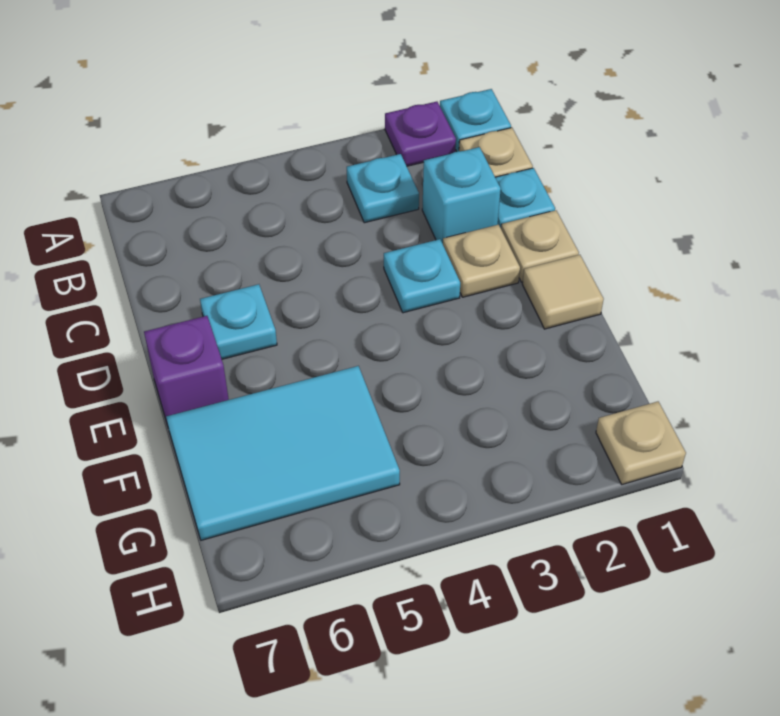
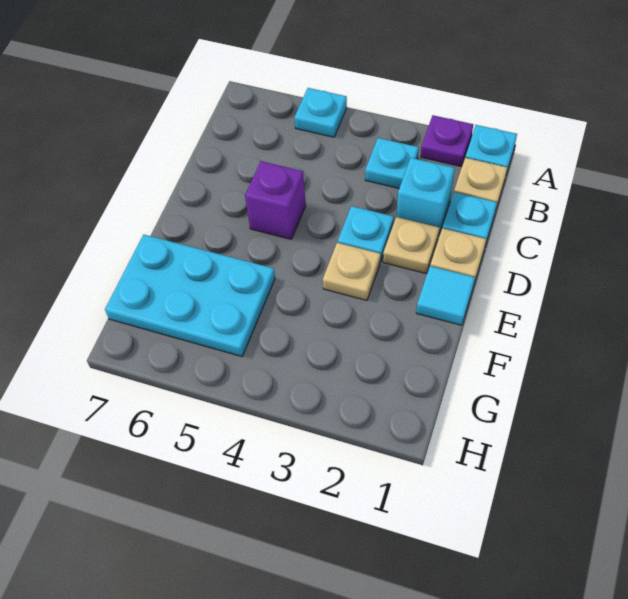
cyan plate D6 level 1 -> cyan plate A5 level 1
tan tile E1 level 1 -> cyan tile E1 level 1
purple brick E7 level 1 -> purple brick D5 level 1
cyan tile F5:G7 level 1 -> cyan plate F5:G7 level 1
tan plate H1 level 1 -> tan plate E3 level 1

